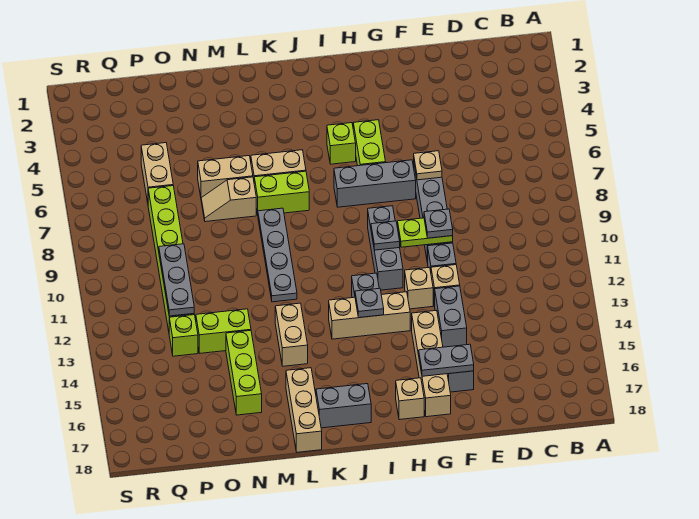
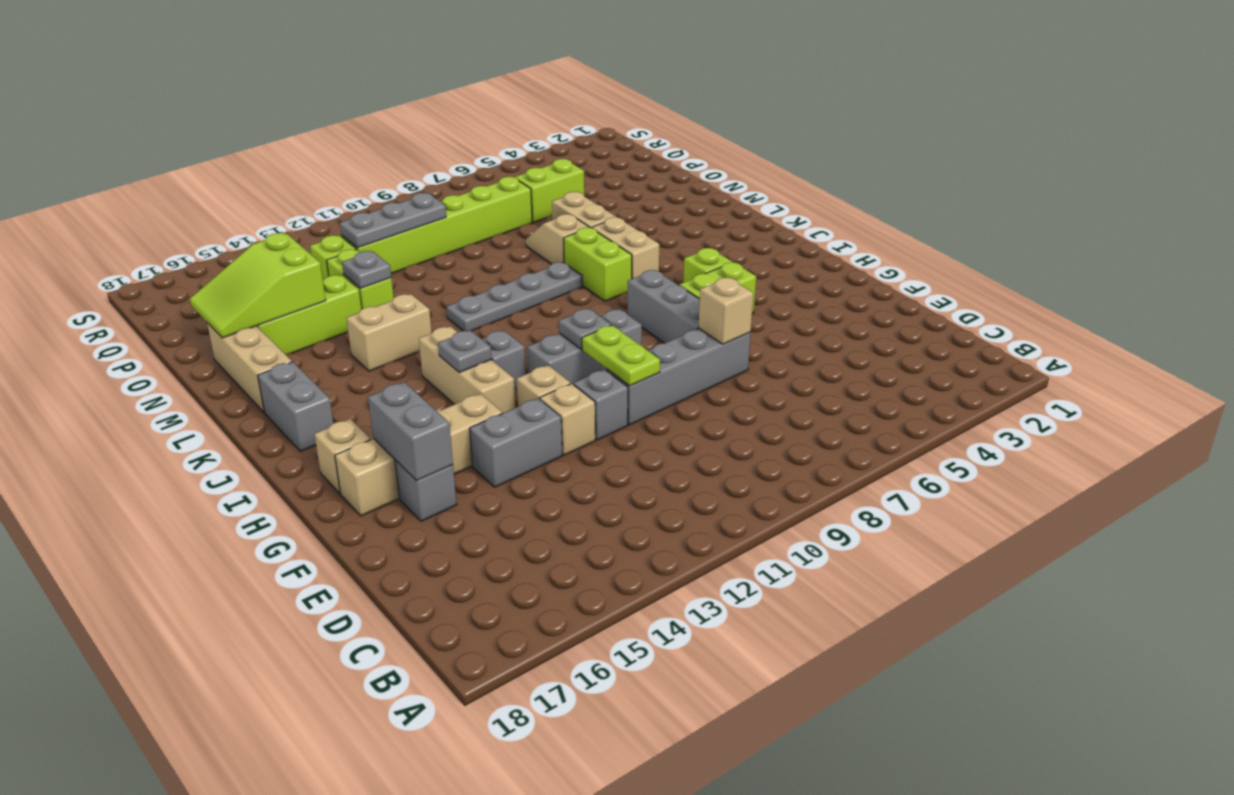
tan plate F7 level 2 -> tan brick F7 level 2
grey plate F10 level 3 -> grey plate N13 level 2
grey plate F16:G16 level 2 -> grey brick F16:G16 level 2
tan brick L16:L18 level 1 -> tan brick L17:N17 level 1
none -> lime slope N15:O17 level 2 top 15
tan brick P5:P6 level 1 -> lime brick P5:P6 level 1

